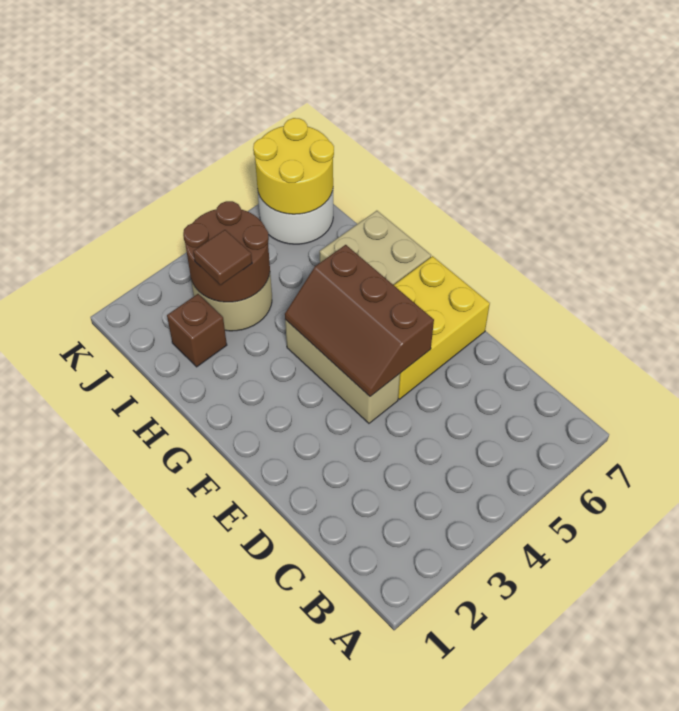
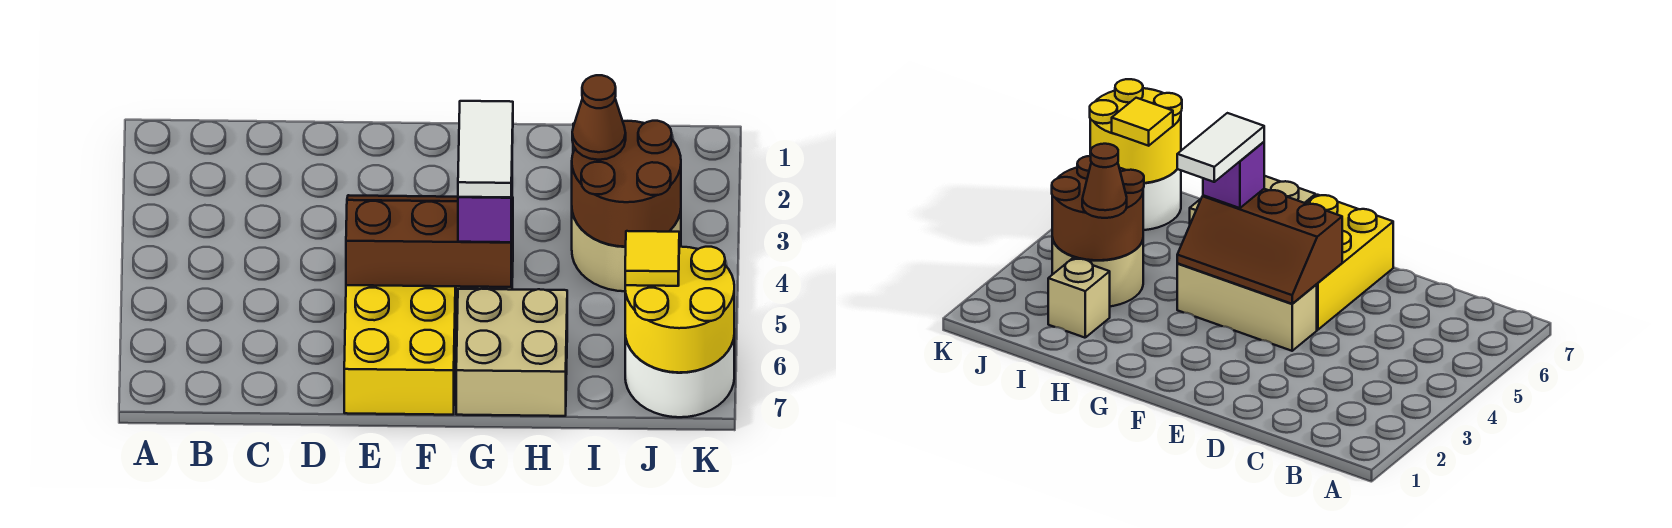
none -> white tile G4:G5 level 4
none -> purple brick G5 level 3
brown brick I2 level 1 -> tan brick I2 level 1
brown tile I3 level 3 -> brown cone I3 level 3
none -> yellow tile J6 level 3

